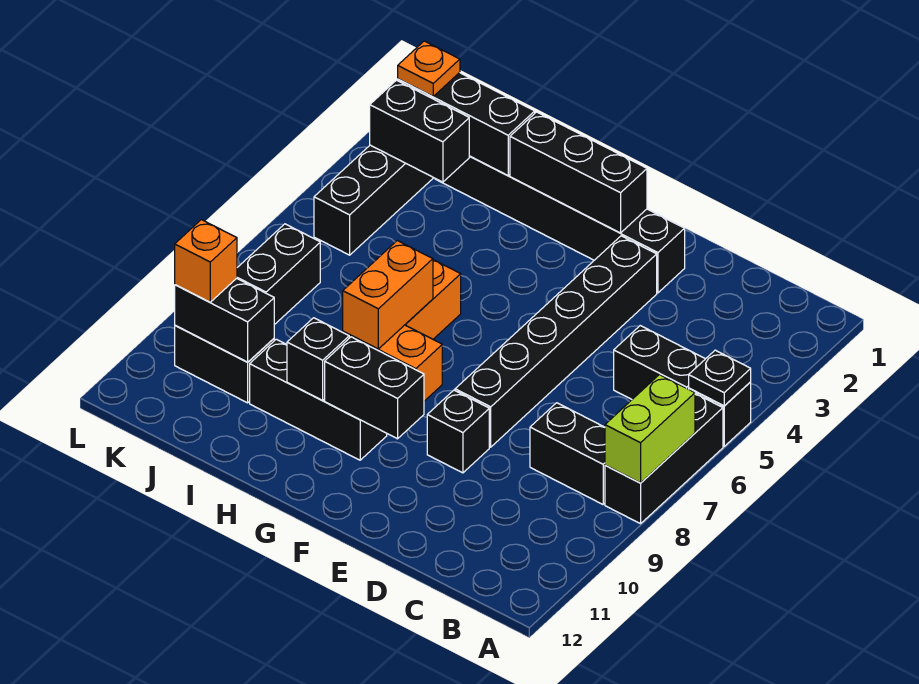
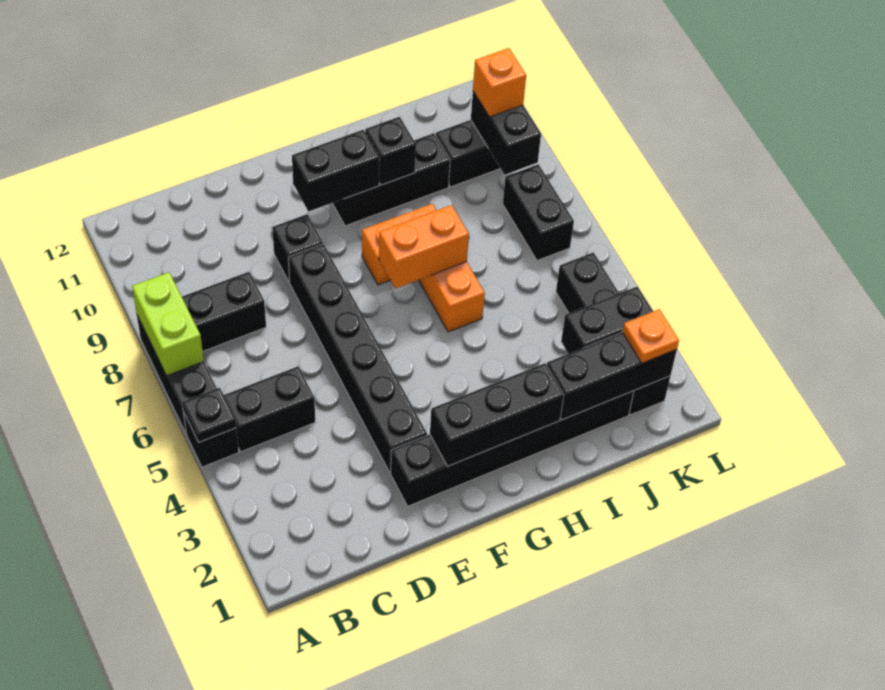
orange brick H7:H8 level 2 -> orange brick G7:H7 level 2
black brick J10:K10 level 2 -> black brick K9:K10 level 2

